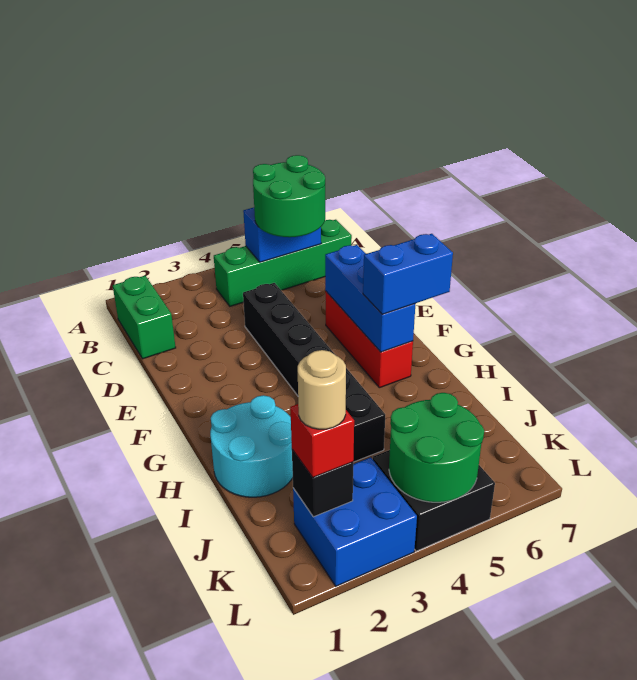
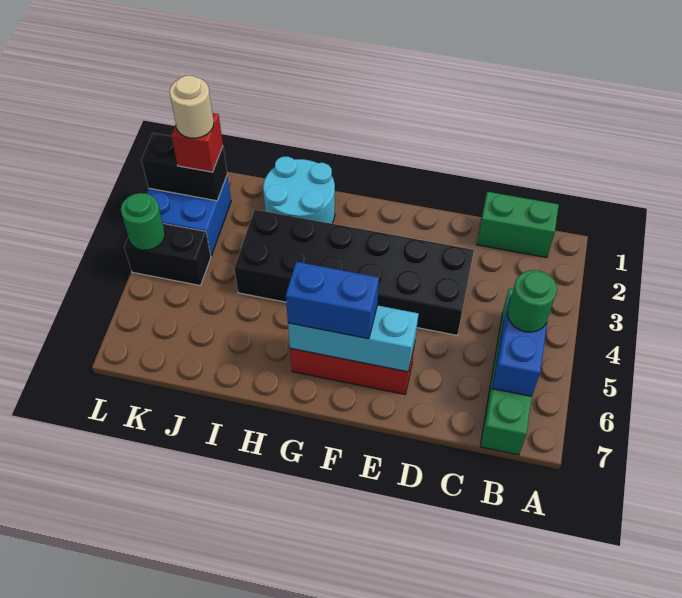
green round brick B5:C6 level 3 -> green round brick B5 level 3
black brick D4:I4 level 1 -> black brick D3:I4 level 1
blue brick E6:G6 level 2 -> cyan brick E6:G6 level 2
blue brick G6:G7 level 3 -> blue brick F6:G6 level 3
black brick K2 level 2 -> black brick K2:L2 level 2
black brick K4:L5 level 1 -> black brick K4:L4 level 1
green round brick K4:L5 level 2 -> green round brick L4 level 2

